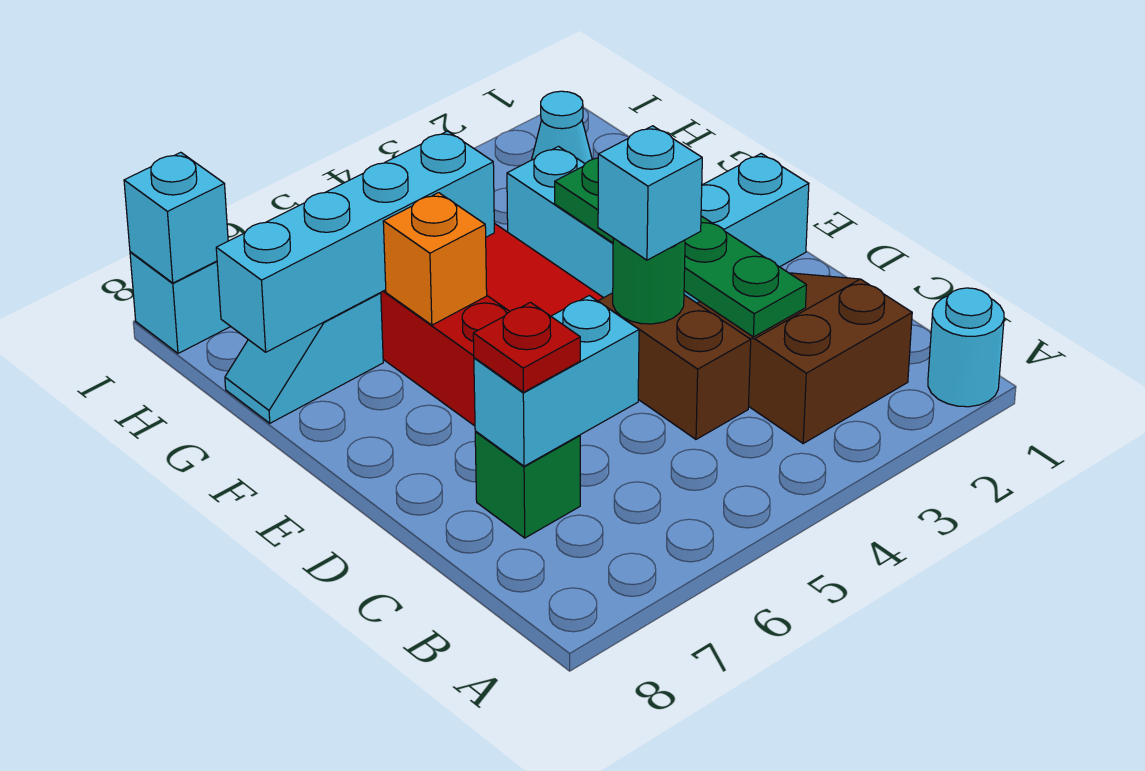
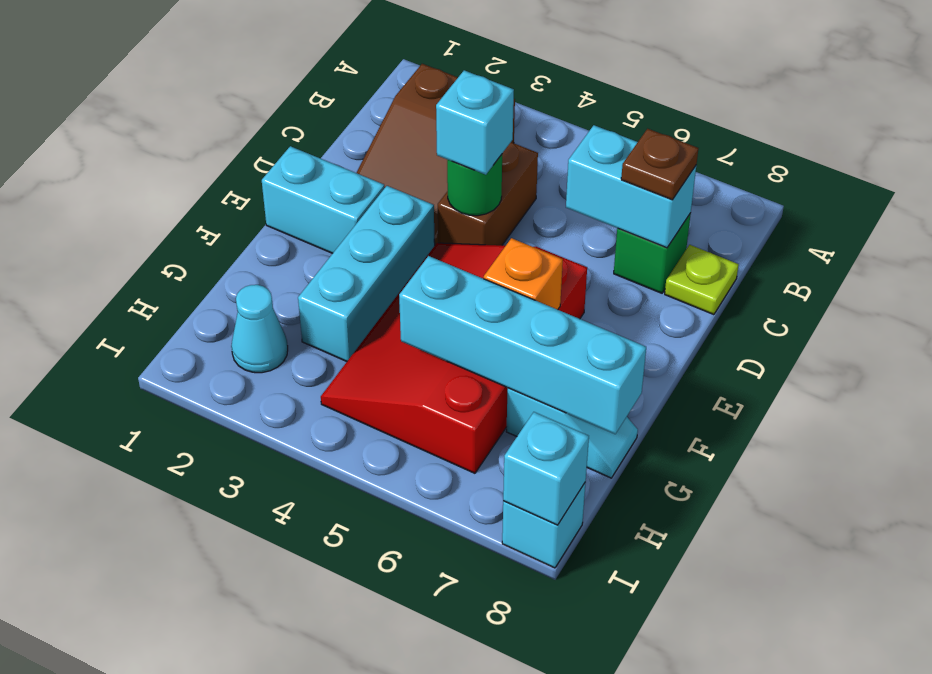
cyan round brick A1 level 1 -> none
green plate C3:F3 level 2 -> none
red plate C7 level 3 -> brown plate C7 level 3
none -> lime plate C8 level 1

